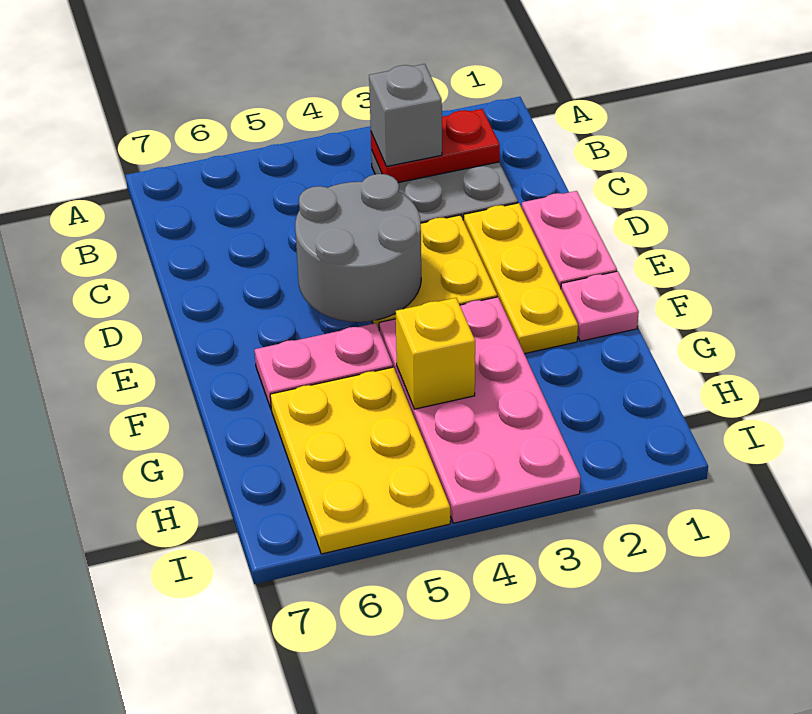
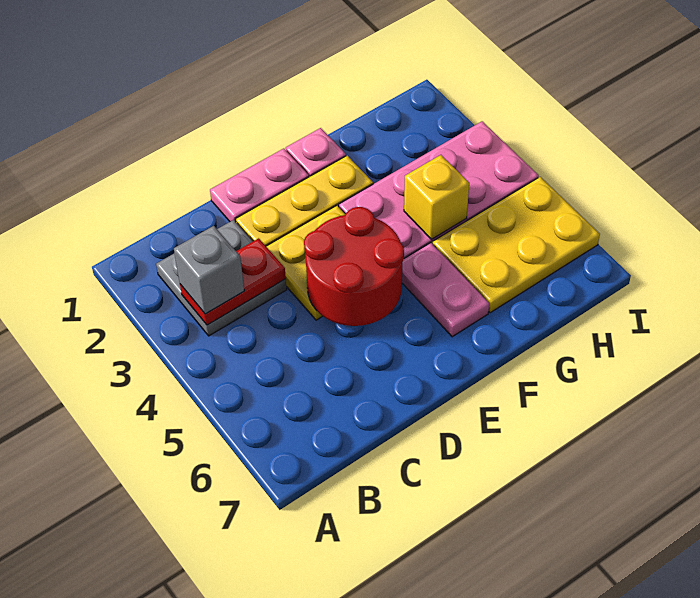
red plate B2:B3 level 2 -> red plate B3:C3 level 2
grey round brick D4:E5 level 2 -> red round brick D4:E5 level 2

